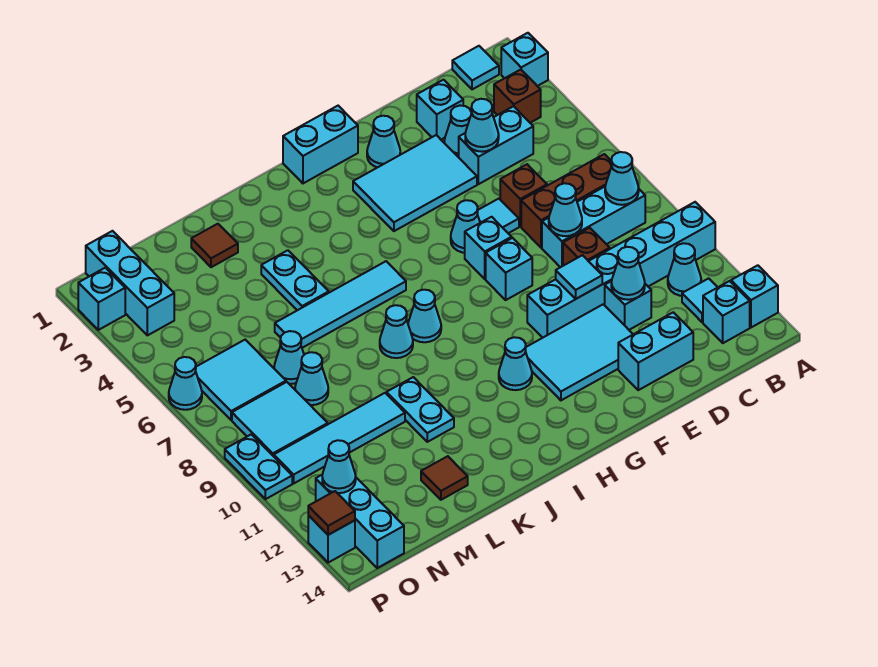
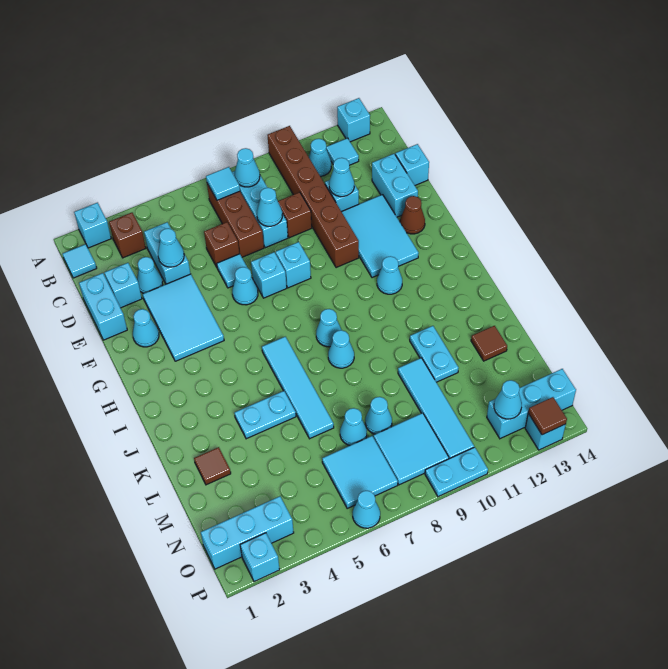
cyan brick A10:F10 level 1 -> brown brick A10:F10 level 1
cyan brick B13 level 1 -> cyan brick D14 level 1
cyan tile E10 level 2 -> cyan tile B7 level 2
none -> brown cone F13 level 1
cyan brick G1:H1 level 1 -> cyan brick D1:E1 level 1
cyan plate K10:K11 level 1 -> cyan plate K11:L11 level 1

